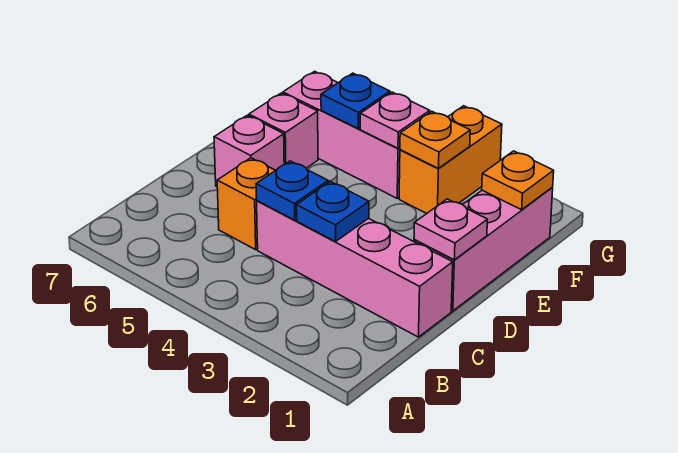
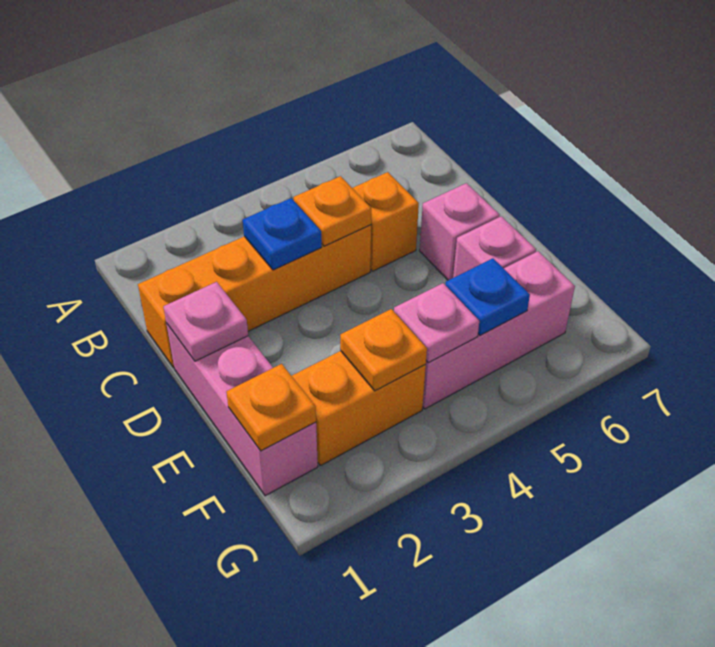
pink brick C1:C4 level 1 -> orange brick C1:C4 level 1
blue plate C4 level 2 -> orange plate C4 level 2
orange brick F3:G3 level 1 -> orange brick F2:F3 level 1

